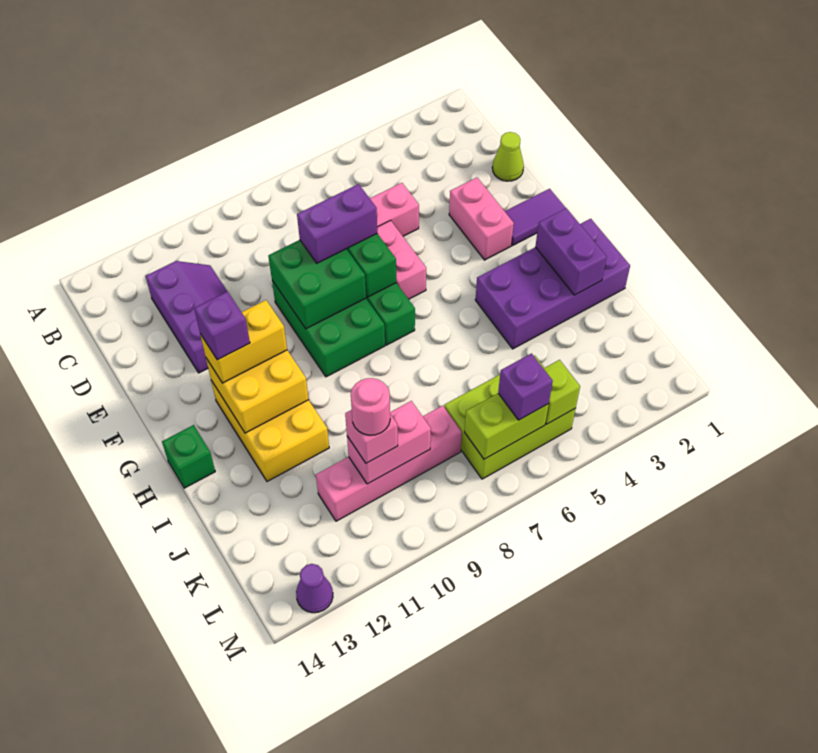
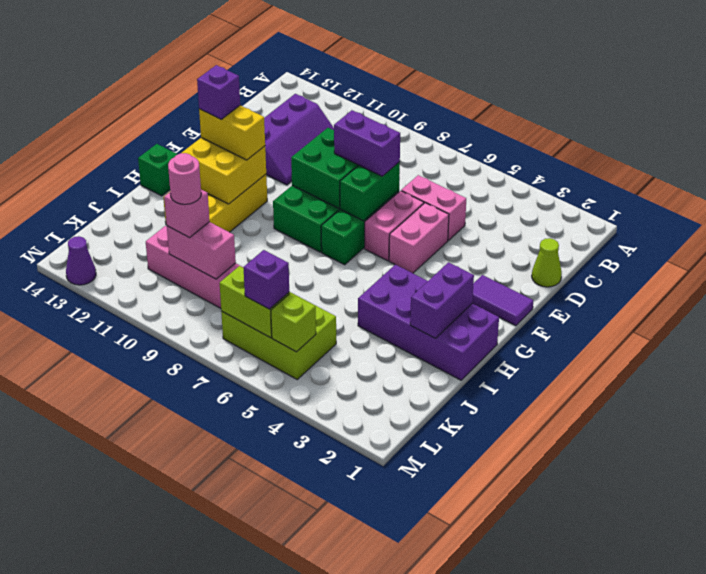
pink brick E3:F3 level 1 -> pink brick E5:F5 level 1

